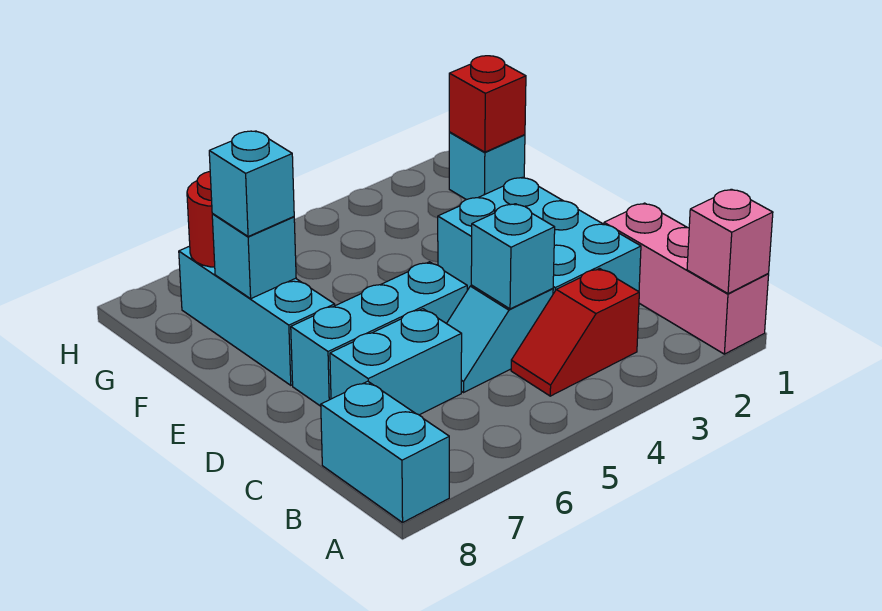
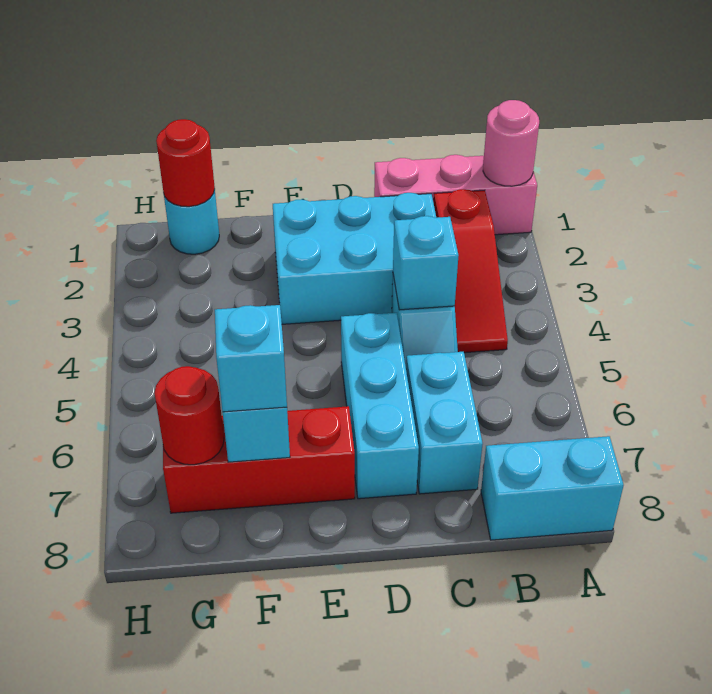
pink brick A1 level 2 -> pink round brick A1 level 2
red slope B3:B4 level 1 top 3 -> red slope B2:B4 level 1 top 2
cyan brick E7:G7 level 1 -> red brick E7:G7 level 1
cyan brick G1 level 1 -> cyan round brick G1 level 1
red brick G1 level 2 -> red round brick G1 level 2

